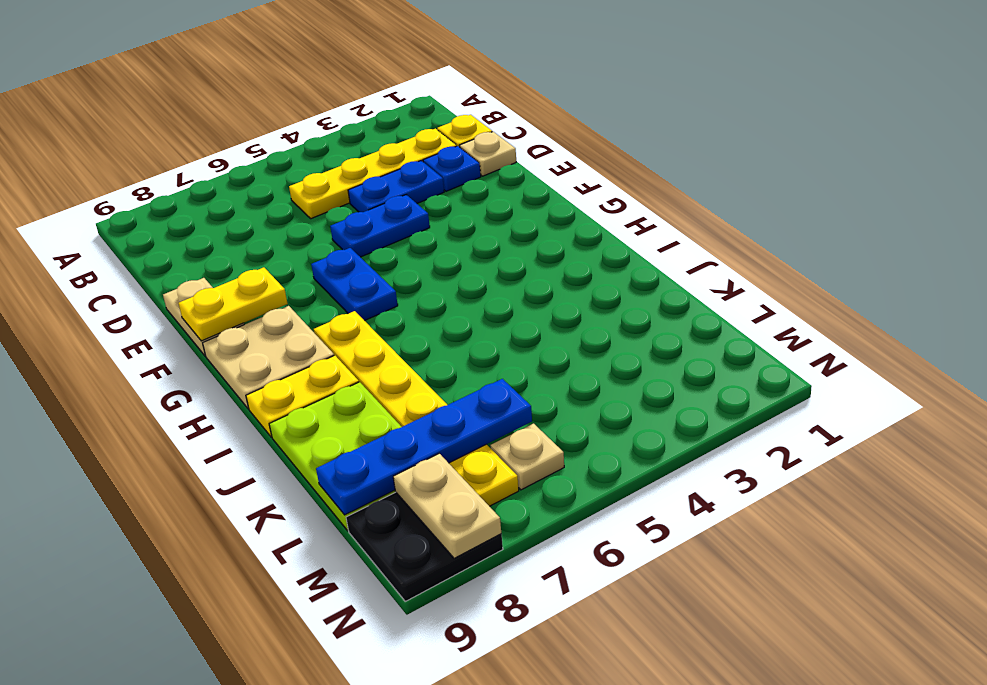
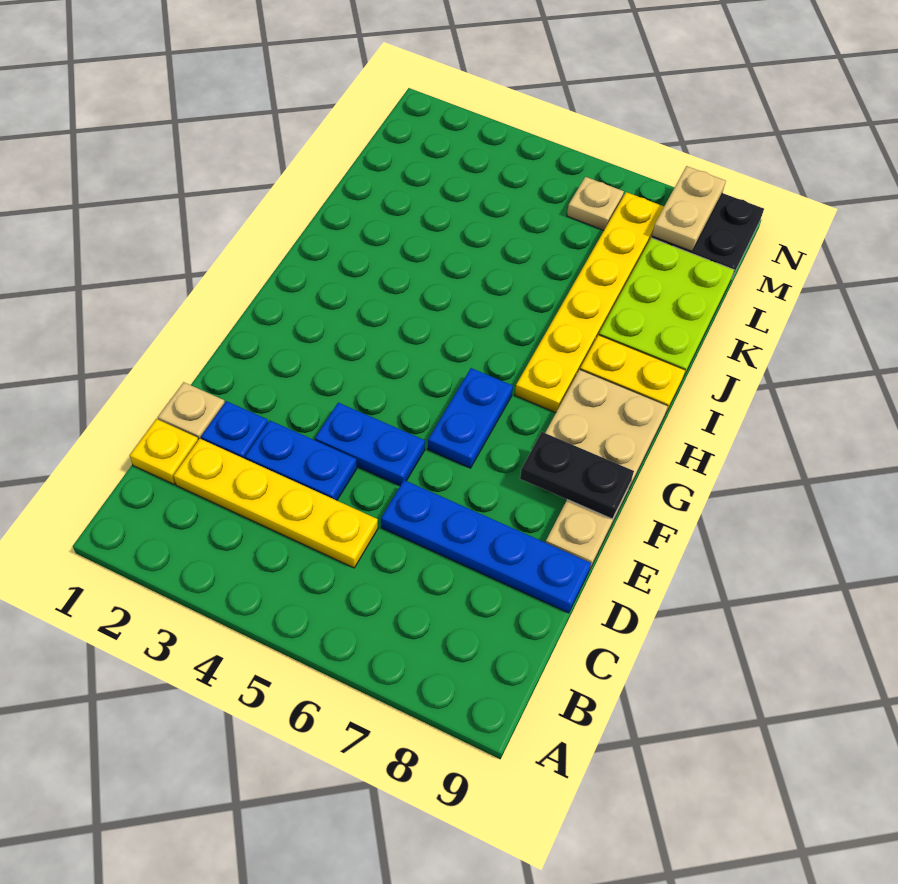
yellow plate F8:F9 level 2 -> black plate F8:F9 level 2
blue plate L6:L9 level 2 -> blue plate D6:D9 level 1

